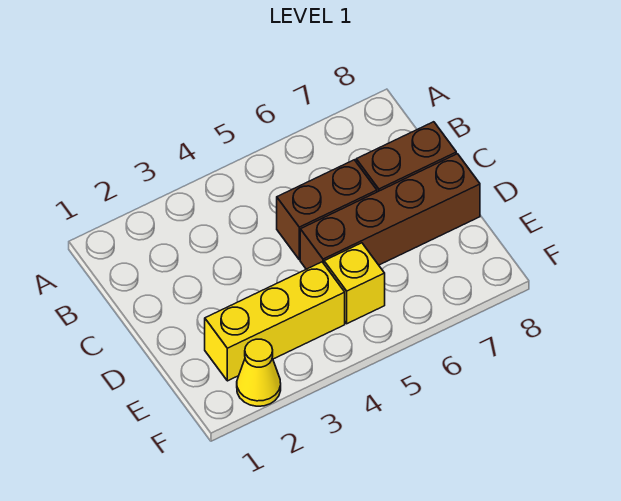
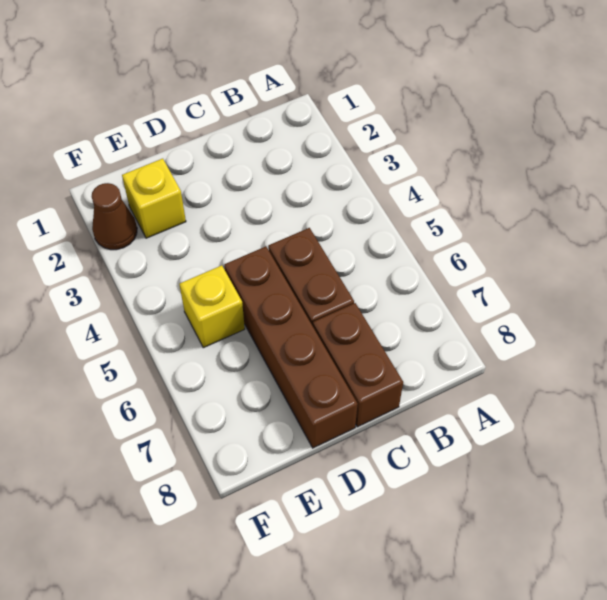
yellow brick E2:E4 level 1 -> yellow brick E2 level 1
yellow cone F2 level 1 -> brown cone F2 level 1

